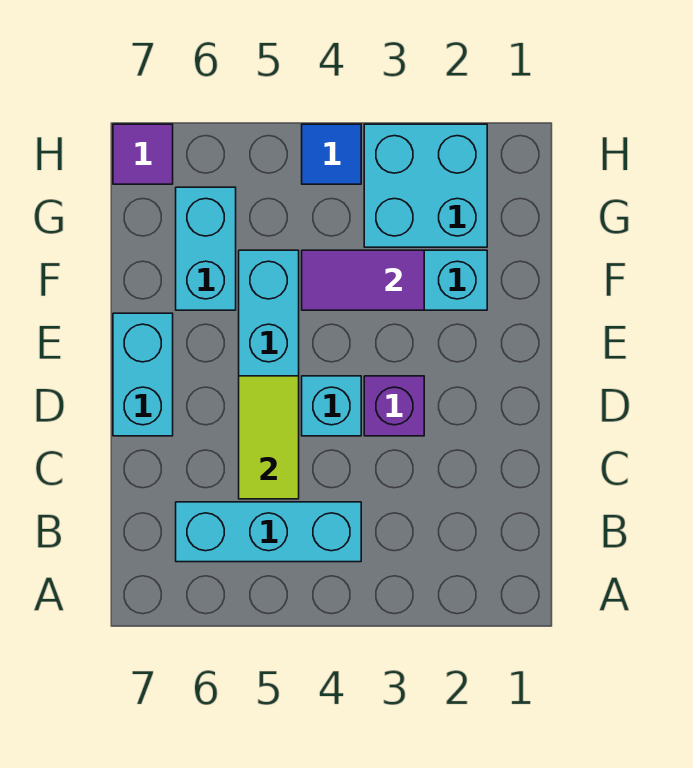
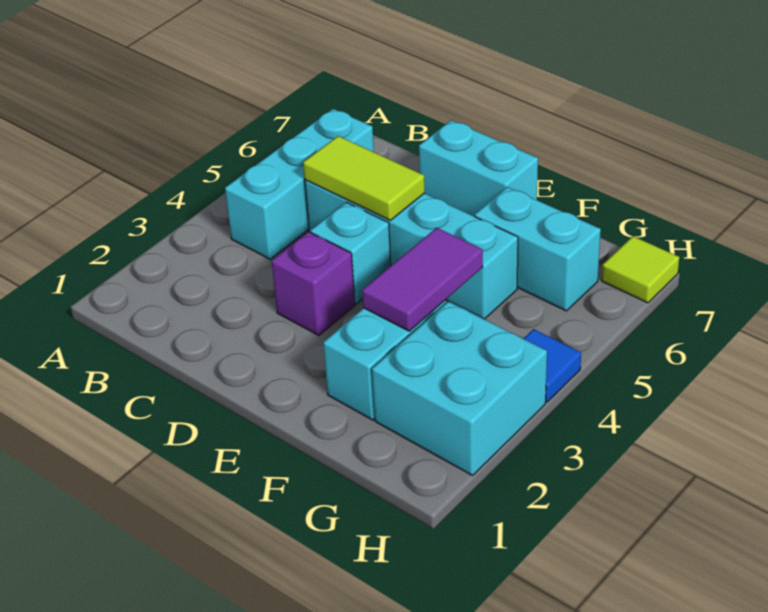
purple tile H7 level 1 -> lime tile H7 level 1

